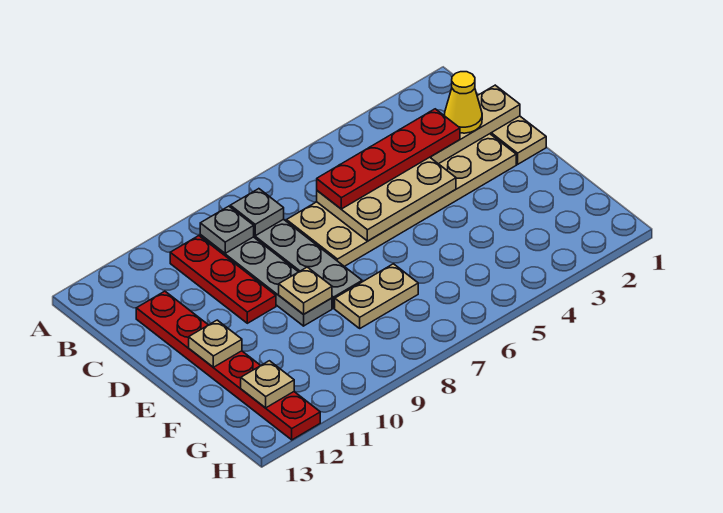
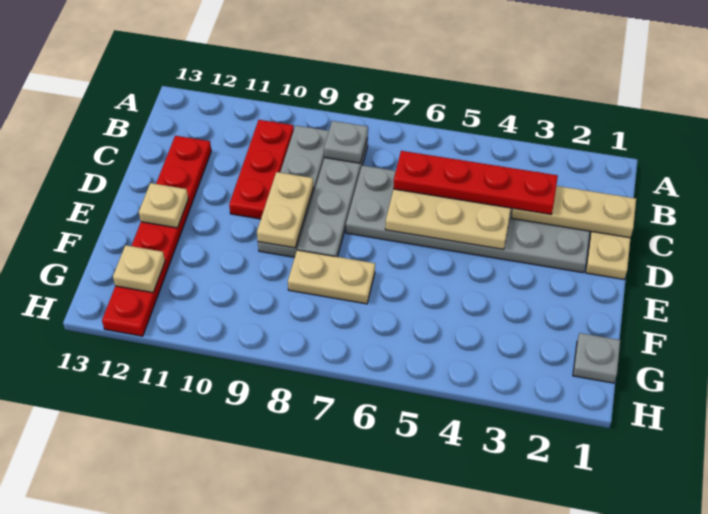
grey plate B9 level 2 -> grey plate G1 level 1
tan plate C2:D7 level 1 -> grey plate C2:D7 level 1
yellow cone C2 level 3 -> none
tan plate E9 level 2 -> tan plate D9:E9 level 2

